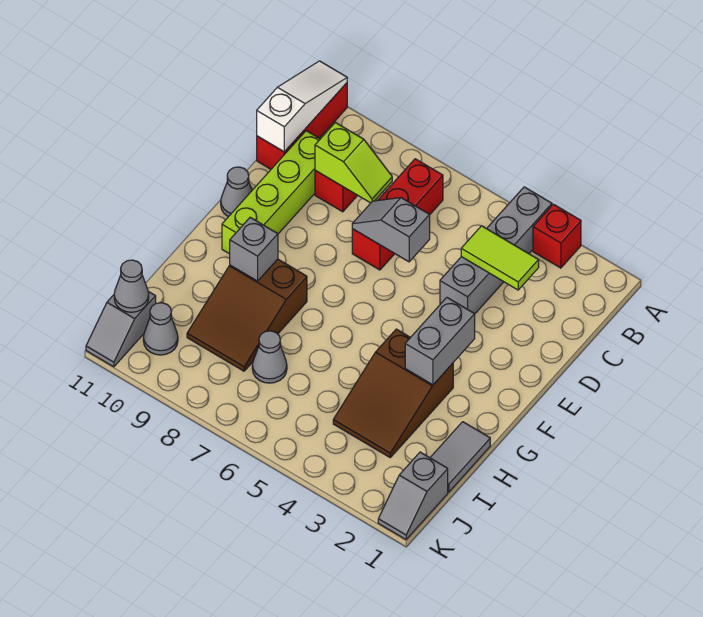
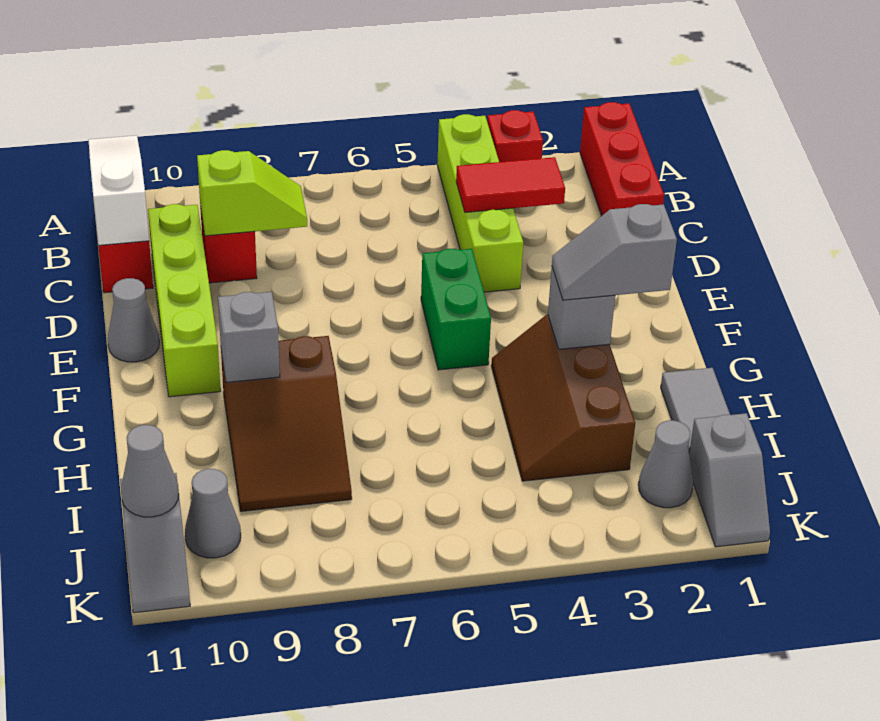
grey brick A4:D4 level 1 -> lime brick A4:D4 level 1
red brick B7:D7 level 1 -> red brick A1:C1 level 1
lime tile C3:C4 level 2 -> red tile C3:C4 level 2
grey slope D6:D7 level 2 top 6 -> grey slope G2:G3 level 3 top 2
none -> green brick E5:F5 level 1
grey brick F3:G3 level 2 -> grey brick G3 level 2
brown slope G3:I4 level 1 top G -> brown slope G3:I4 level 1 top 3
grey cone I7 level 1 -> grey cone J2 level 1

